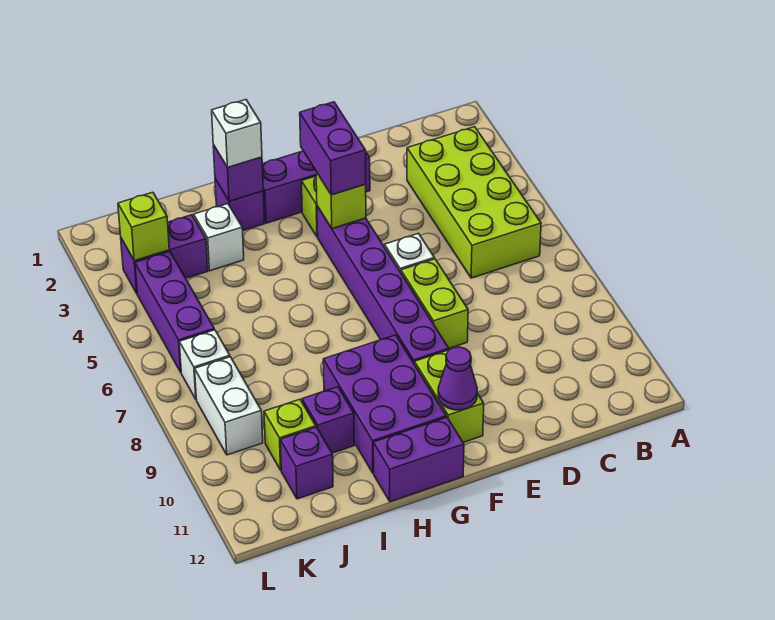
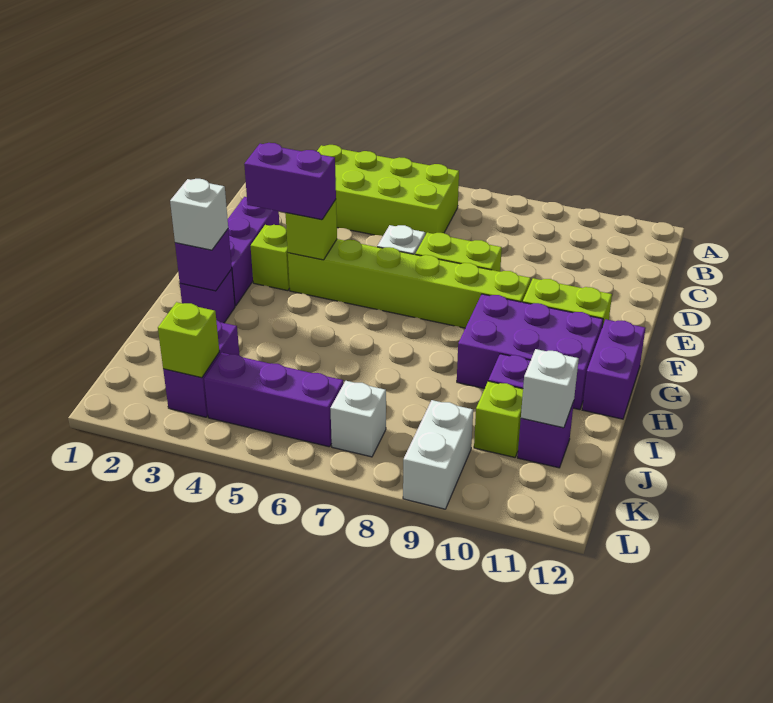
purple brick F4:F9 level 1 -> lime brick F4:F9 level 1
purple cone F11 level 2 -> none
white brick I3 level 1 -> white brick J11 level 2
white brick K8:K9 level 1 -> white brick K9:L9 level 1

